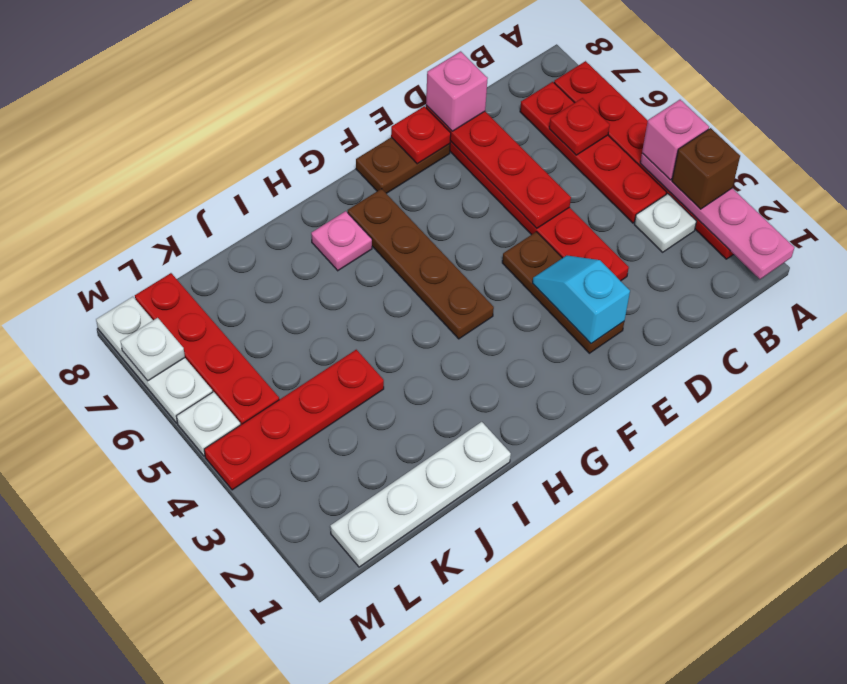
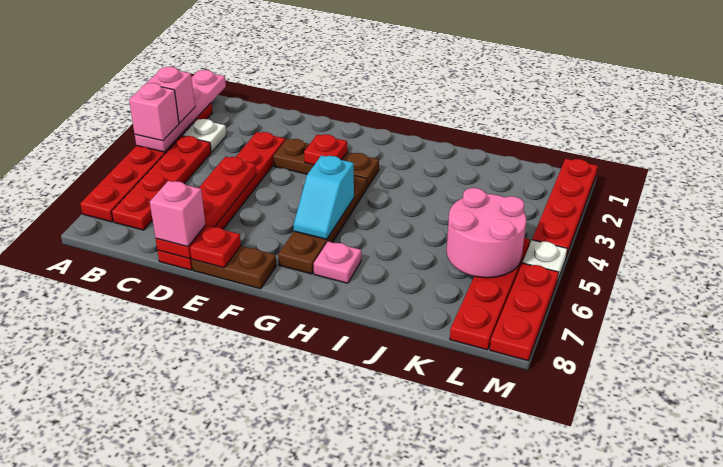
brown brick A3 level 3 -> pink brick A3 level 3
red plate B6 level 2 -> red plate F3 level 2
brown plate E2:E4 level 1 -> brown plate E3:G3 level 1
cyan slope E2:E3 level 2 top 2 -> cyan slope G5:G6 level 2 top 5
white plate I1:L1 level 1 -> none
red plate J4:M4 level 1 -> red plate M1:M4 level 1
none -> pink round brick K5:L6 level 2
white plate M6:M8 level 1 -> red plate M6:M8 level 1
white plate M7 level 2 -> none

